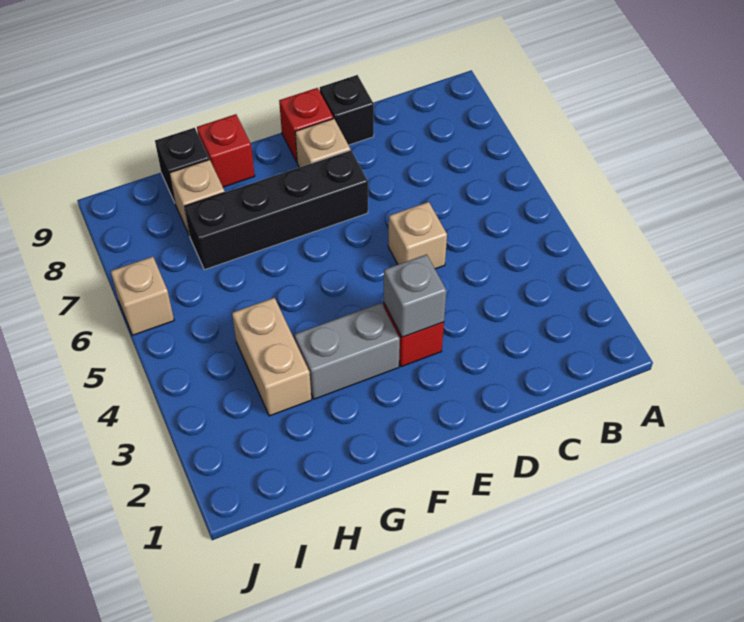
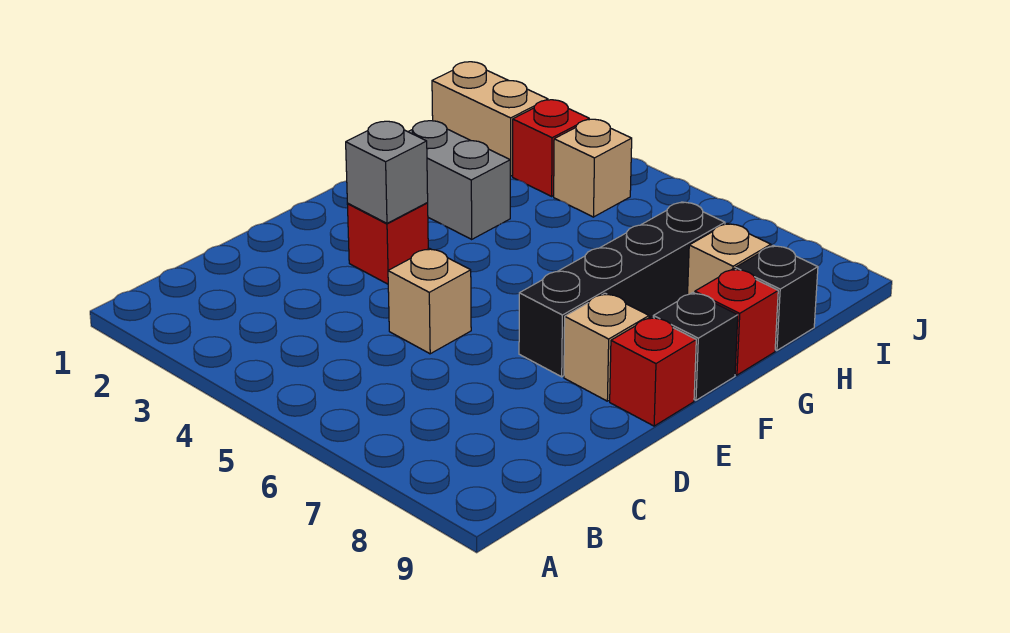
black brick D9 level 1 -> black brick F9 level 1
grey brick F3:G3 level 1 -> grey brick G2:G3 level 1
tan brick H3:H4 level 1 -> tan brick I1:I2 level 1
none -> red brick I3 level 1
tan brick J6 level 1 -> tan brick I4 level 1

